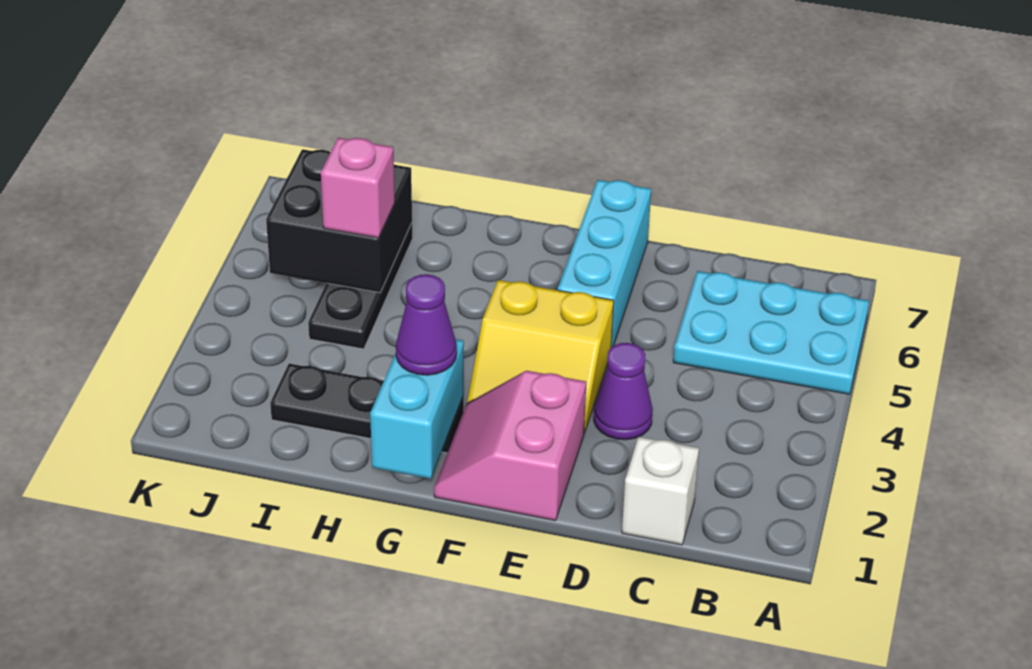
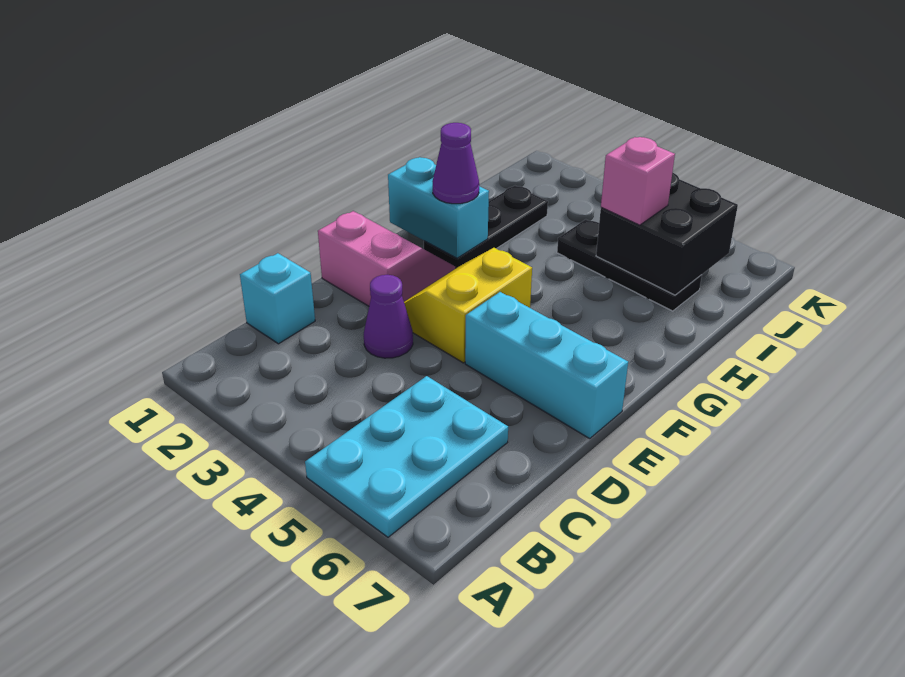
white brick C1 level 1 -> cyan brick C1 level 1

